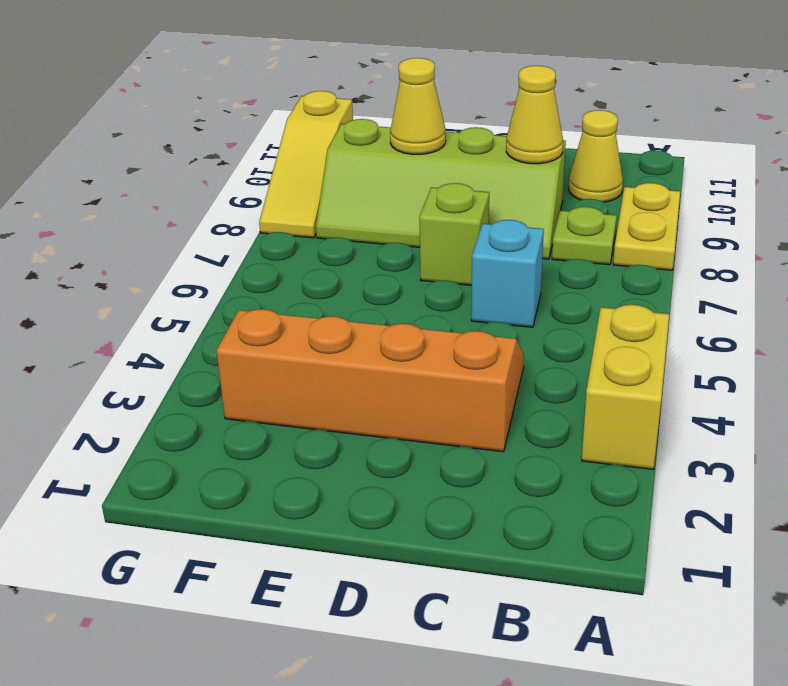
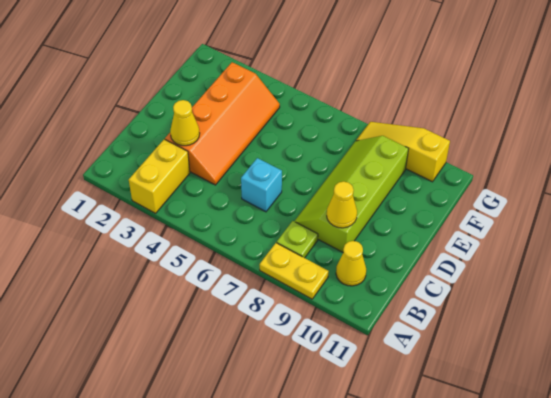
yellow brick A3:A4 level 1 -> yellow brick A3:B3 level 1
lime brick D7 level 1 -> none
yellow cone E9 level 2 -> yellow cone C3 level 2

